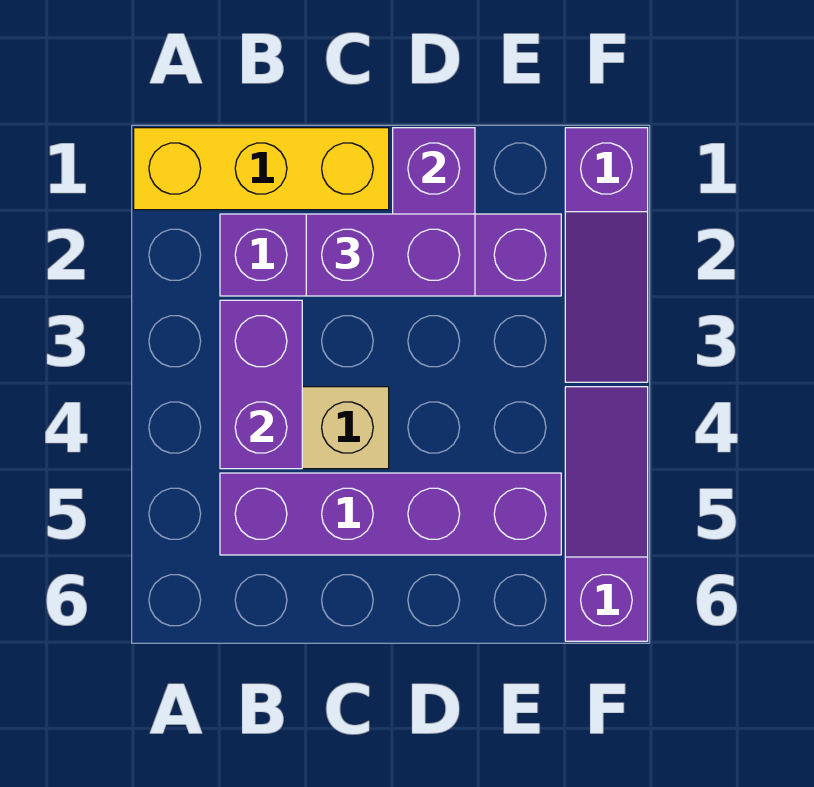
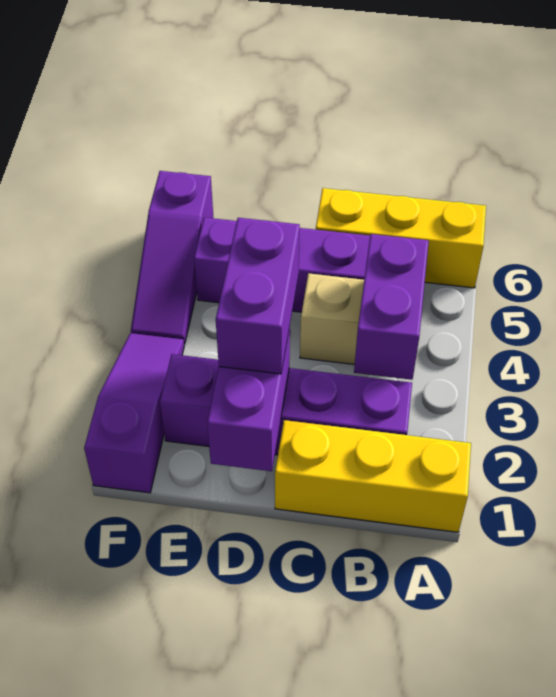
none -> yellow brick A6:C6 level 1
purple brick C2:D2 level 3 -> purple brick D2:D3 level 3

